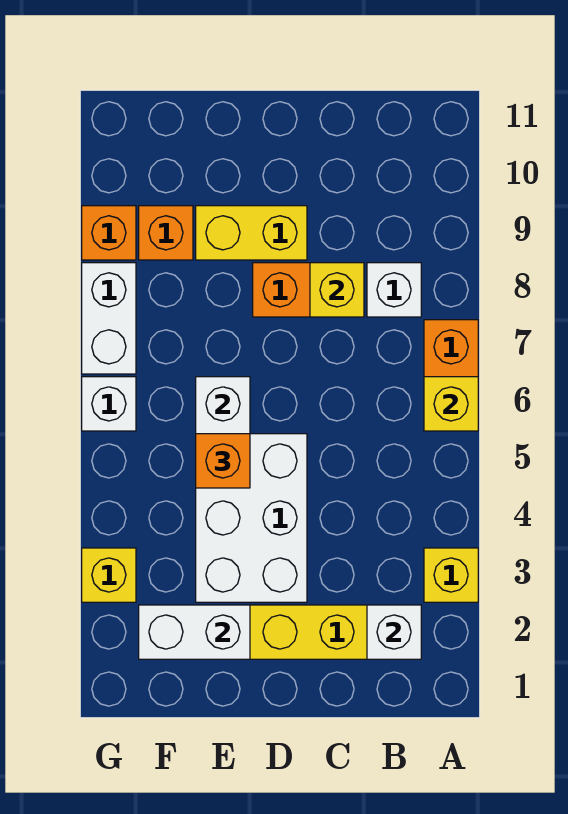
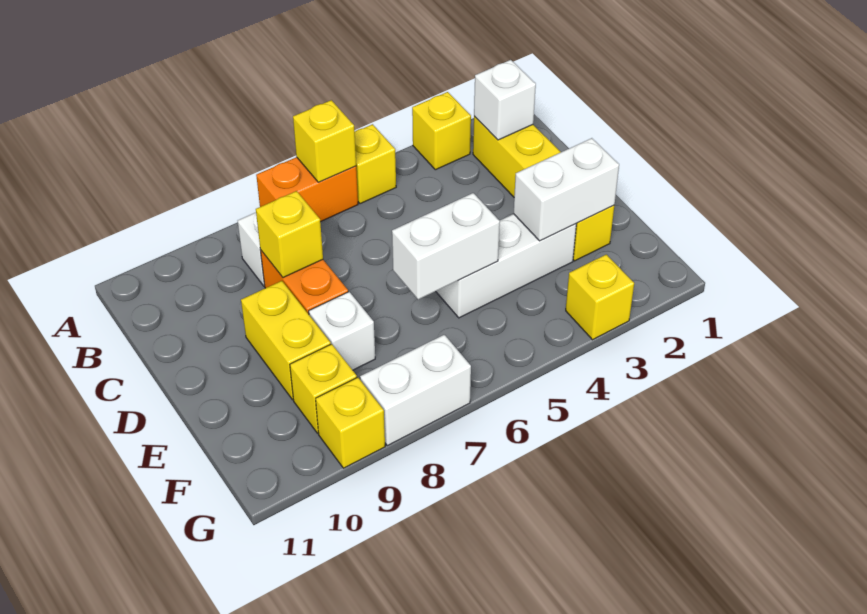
none -> yellow brick A5 level 1
white brick D3:E5 level 1 -> white brick E3:E5 level 1
white brick E2:F2 level 2 -> white brick E2:E3 level 2
orange brick E5 level 3 -> none
orange brick F9 level 1 -> yellow brick F9 level 1
white brick G6 level 1 -> white brick E8 level 1
orange brick G9 level 1 -> yellow brick G9 level 1

